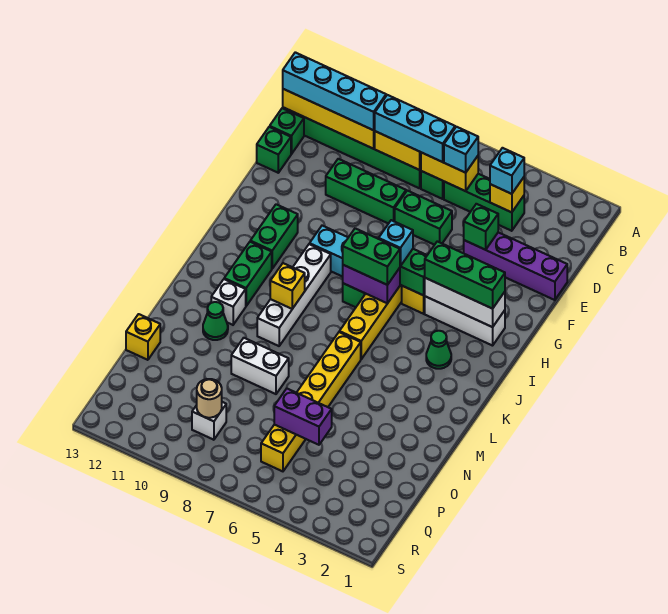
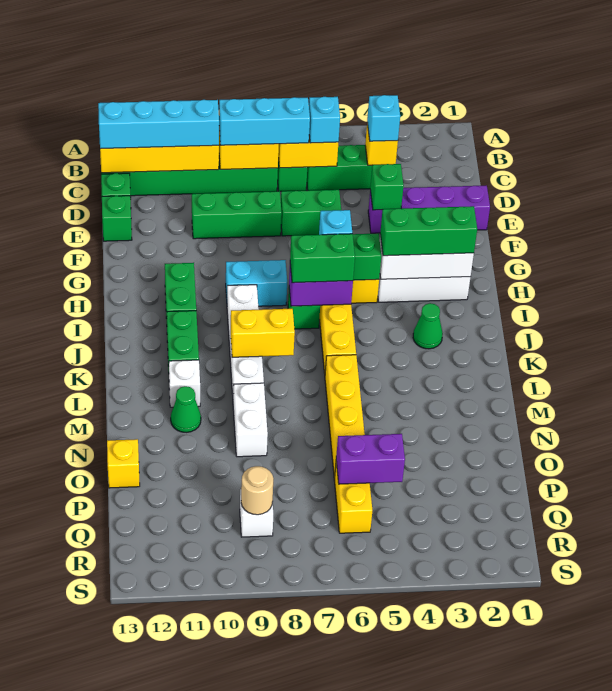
yellow brick K9 level 2 -> yellow brick K8:K9 level 2
white brick N8:N9 level 1 -> white brick M9:N9 level 1

